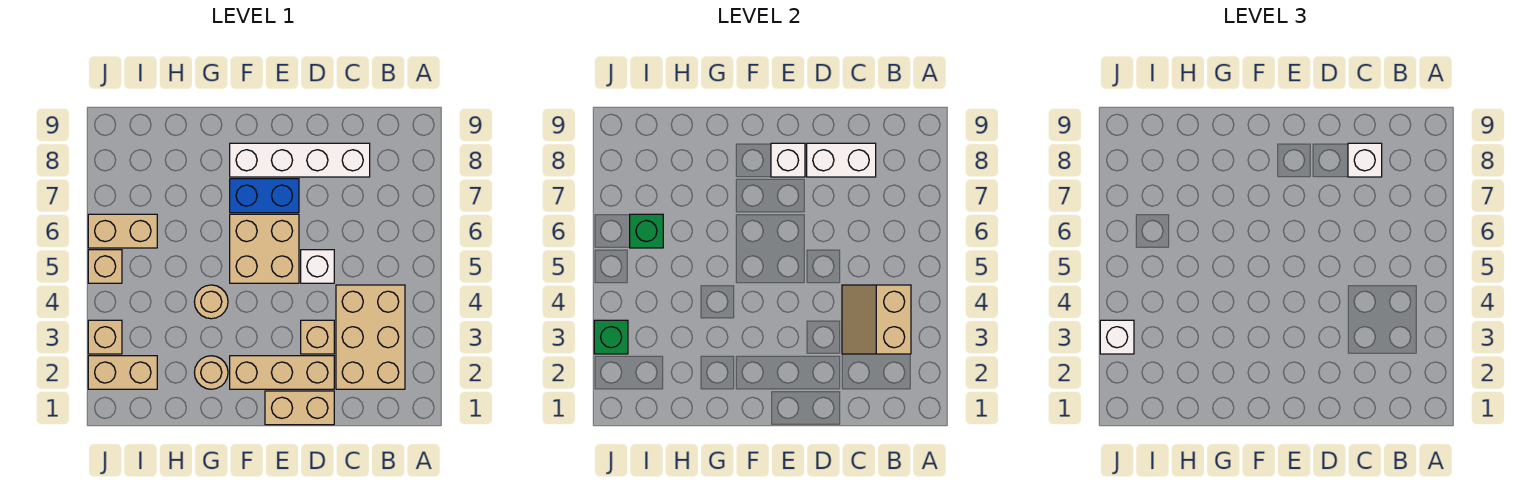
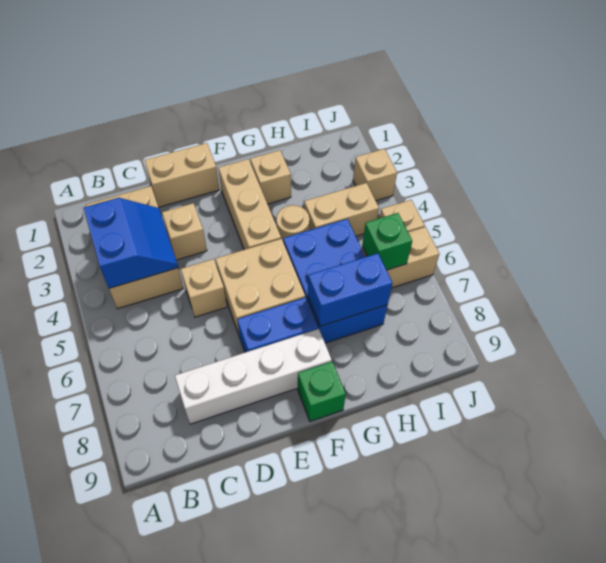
tan slope B3:C4 level 2 top B -> blue slope B3:C4 level 2 top B
white brick C8:D8 level 2 -> none
white brick C8 level 3 -> none
tan brick D2:F2 level 1 -> tan brick F2:F4 level 1
white brick D5 level 1 -> tan brick D5 level 1
white brick E8 level 2 -> none
tan round brick G2 level 1 -> tan brick G2 level 1
none -> blue brick G5:H7 level 1
none -> blue brick G7:H7 level 2
tan brick I2:J2 level 1 -> tan brick H4:I4 level 1
green brick J3 level 2 -> green brick F9 level 1
white brick J3 level 3 -> none

